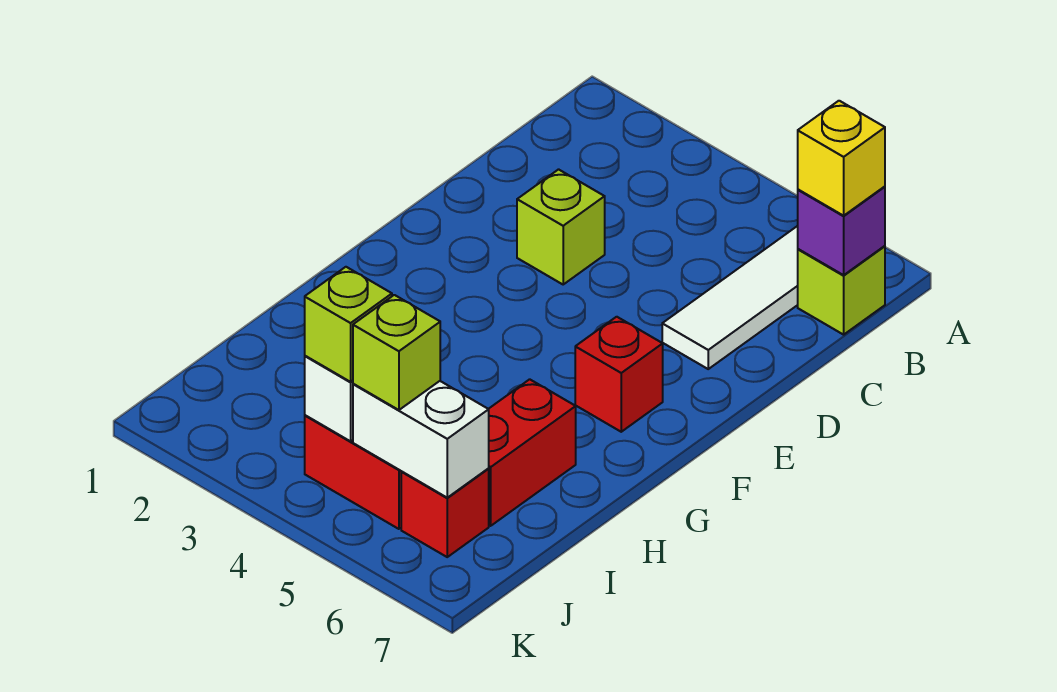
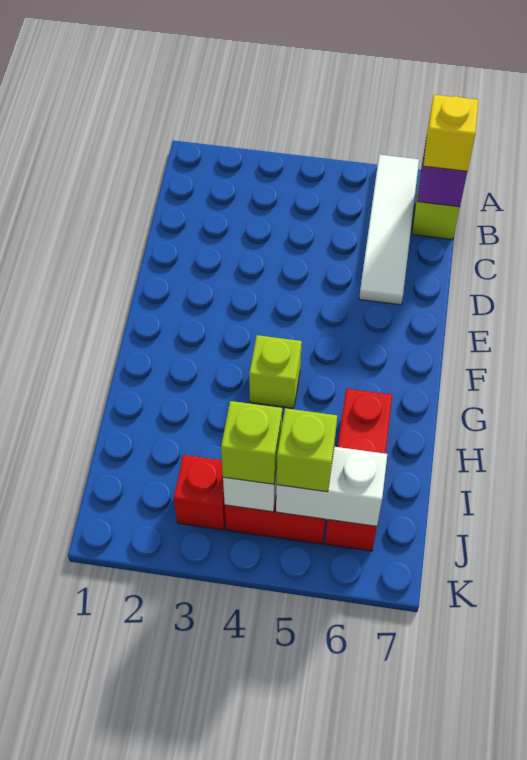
lime brick D3 level 1 -> lime brick G4 level 1
red brick F6 level 1 -> red brick J3 level 1

